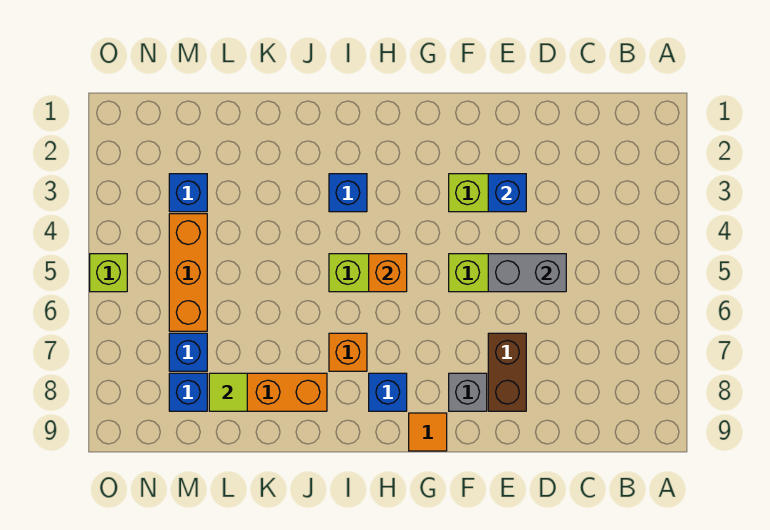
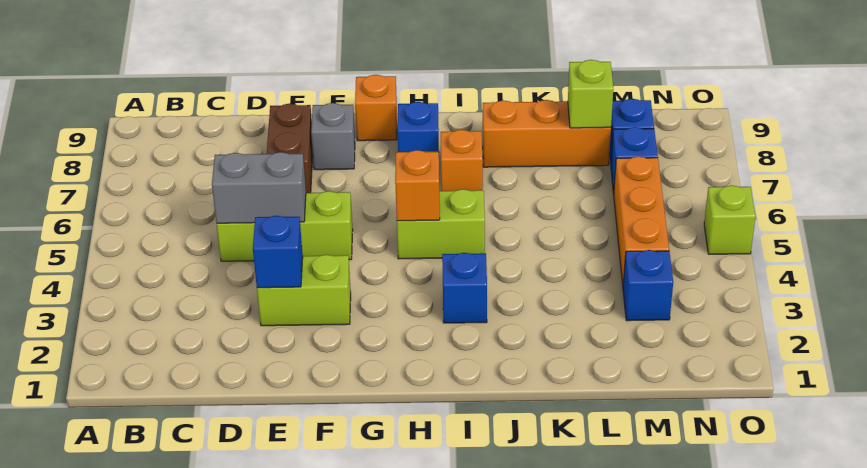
orange tile G9 level 1 -> orange brick G9 level 1
lime tile L8 level 2 -> lime brick L8 level 2

